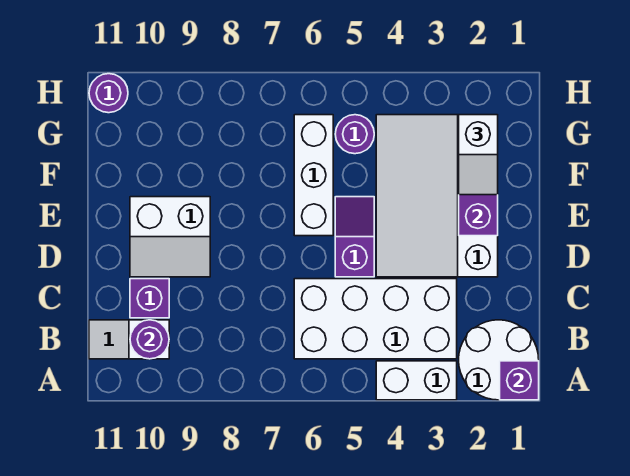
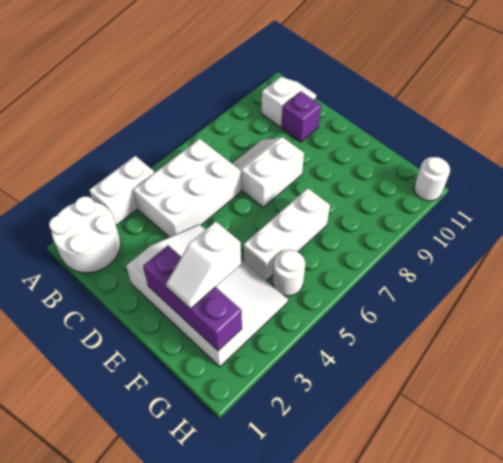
purple brick A1 level 2 -> none
white brick B3:C6 level 1 -> white brick B4:C6 level 1
purple round brick B10 level 2 -> none
purple slope D5:E5 level 1 top D -> none
white slope D9:E10 level 1 top E -> white slope C7:D8 level 1 top D
white brick E6:G6 level 1 -> white brick F5:F7 level 1
white slope F2:G2 level 3 top G -> white slope F2:F3 level 3 top 3
purple round brick G5 level 1 -> white round brick G5 level 1
purple round brick H11 level 1 -> white round brick H11 level 1

